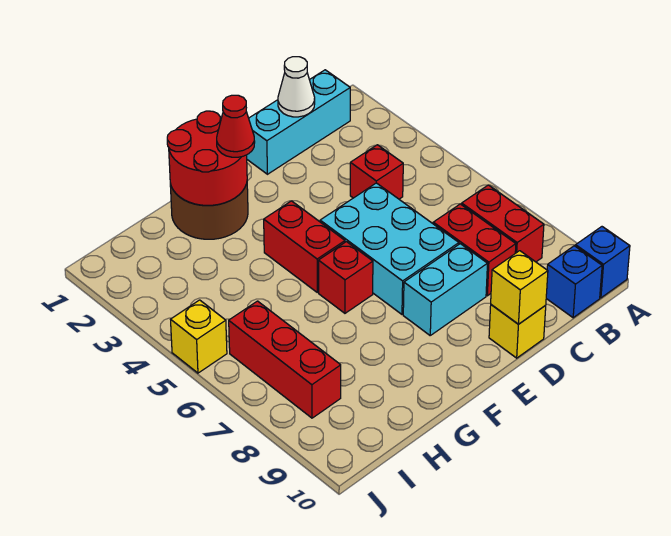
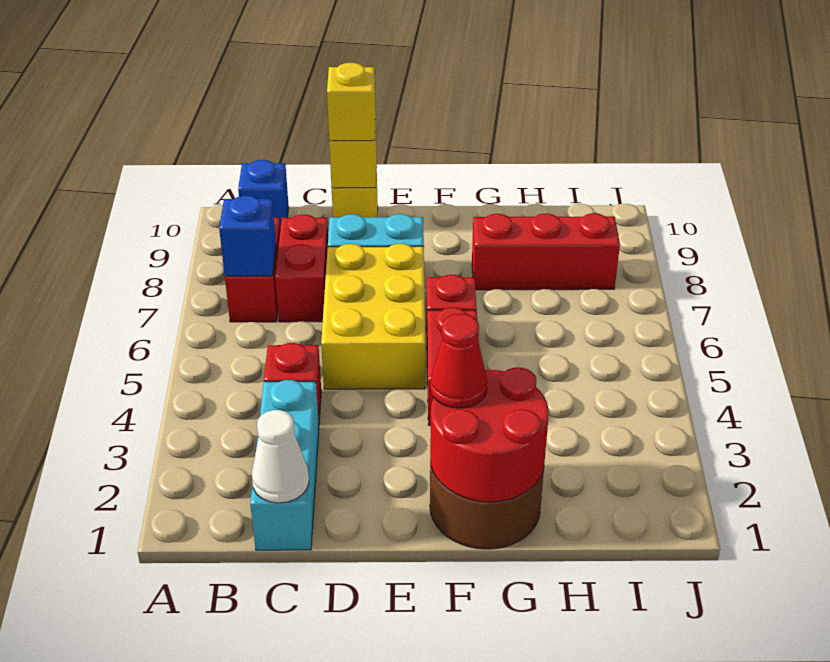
blue brick A10 level 1 -> blue brick B7 level 2
cyan brick B1:D1 level 1 -> cyan brick C1:C3 level 1
cyan brick D5:E7 level 1 -> yellow brick D5:E7 level 1
red brick I6:I8 level 1 -> red brick G8:I8 level 1
yellow brick J5 level 1 -> yellow brick D10 level 3

